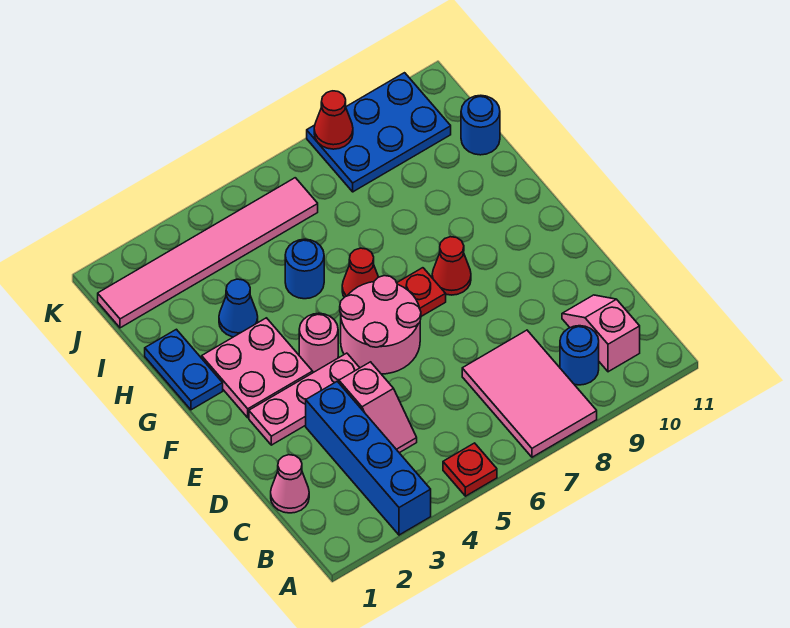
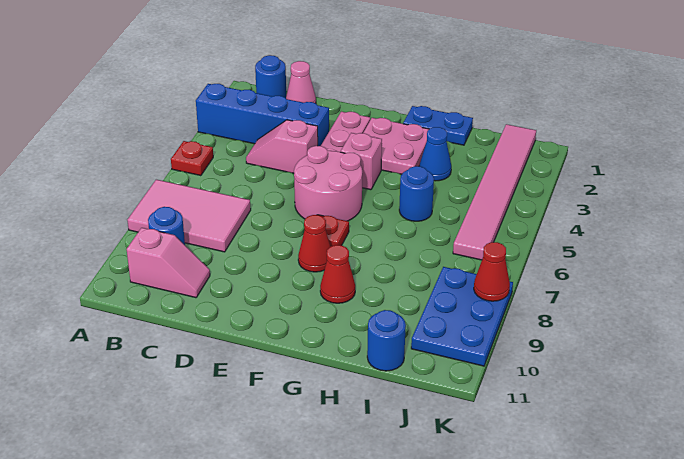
none -> blue round brick B1 level 1
pink round brick F4 level 1 -> pink brick F4 level 1
red cone G6 level 1 -> red cone G9 level 1

